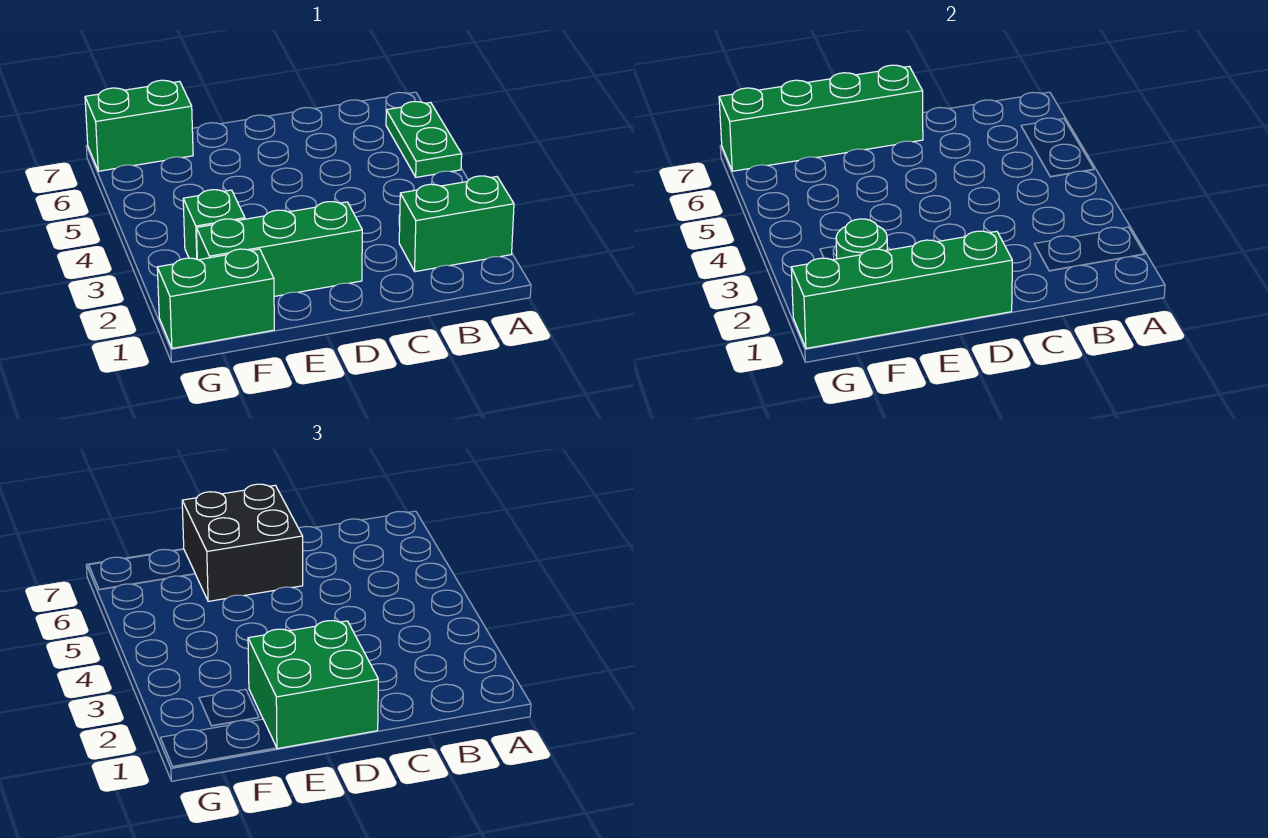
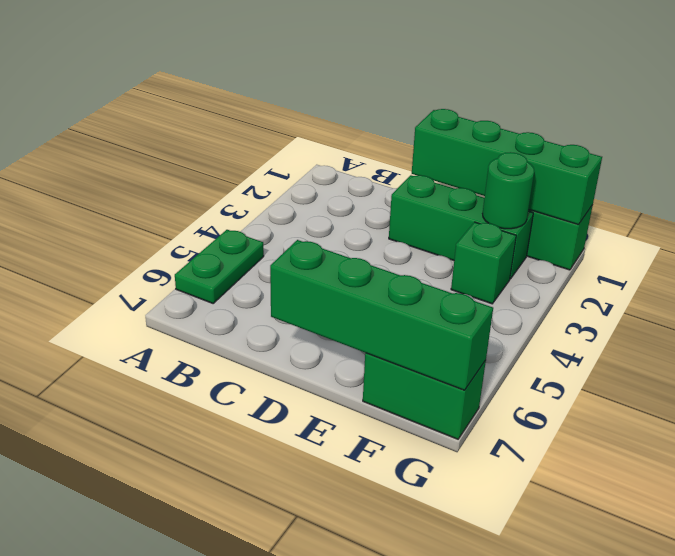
green brick A2:B2 level 1 -> none
green brick D1:E2 level 3 -> none
black brick D6:E7 level 3 -> none

